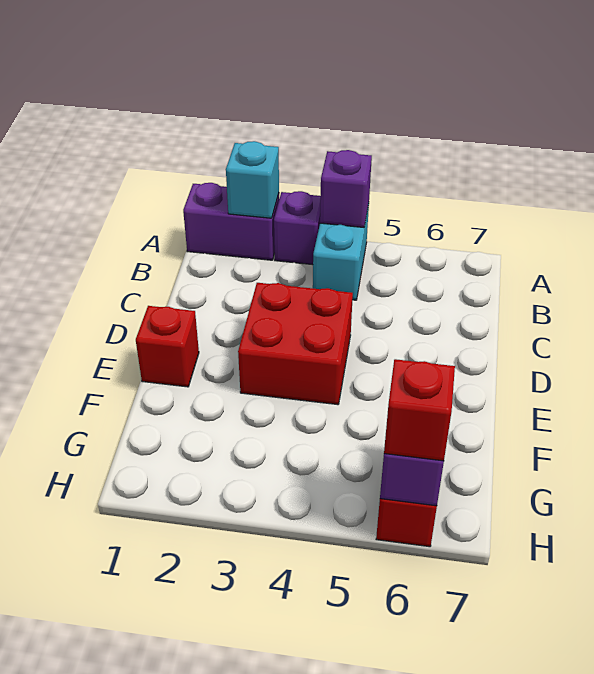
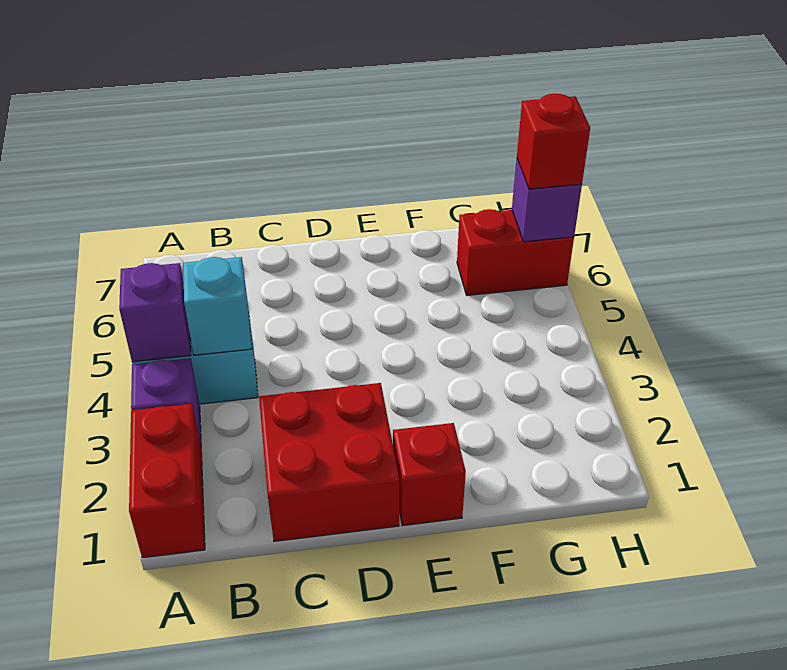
purple brick A1:A2 level 1 -> red brick A1:A2 level 1
cyan brick A2 level 2 -> cyan brick B4 level 2
red brick D3:E4 level 1 -> red brick C1:D2 level 1

